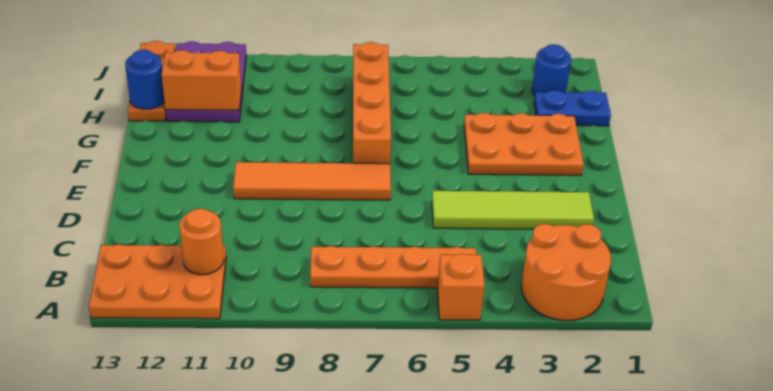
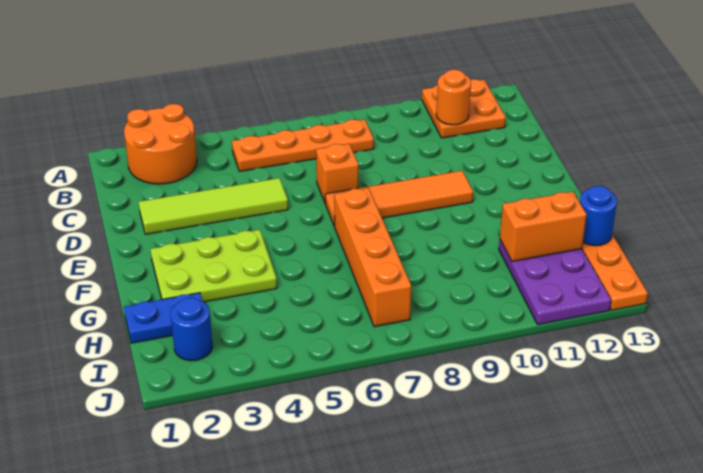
orange brick A5 level 1 -> orange brick D7 level 1
orange plate A11:B13 level 1 -> orange plate A11:B12 level 1
orange plate F2:G4 level 1 -> lime plate F2:G4 level 1

